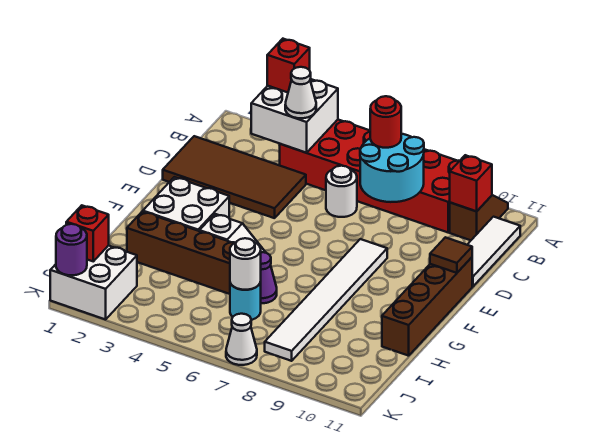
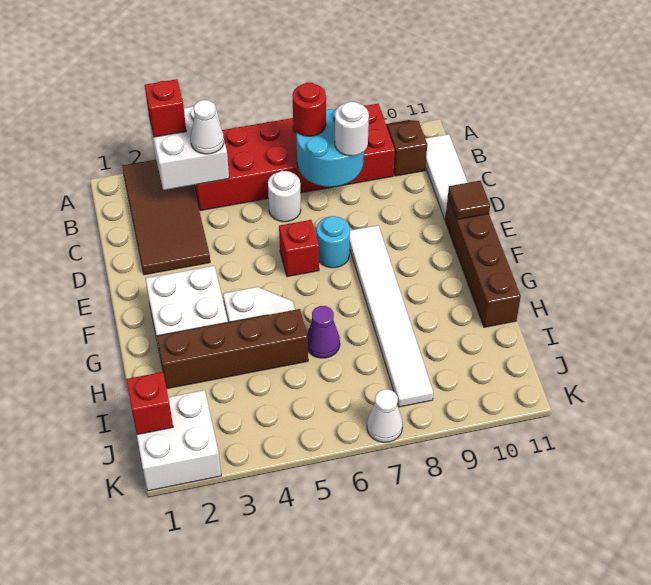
red brick B10 level 2 -> red brick E6 level 1
brown tile C1:D4 level 1 -> brown tile A2:D3 level 1
cyan round brick I6 level 1 -> cyan round brick E7 level 1
white round brick I6 level 2 -> white round brick C8 level 3
purple round brick K1 level 2 -> none

